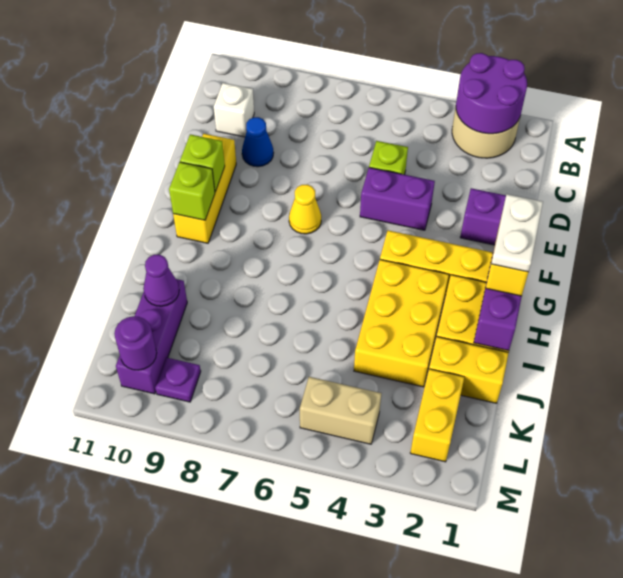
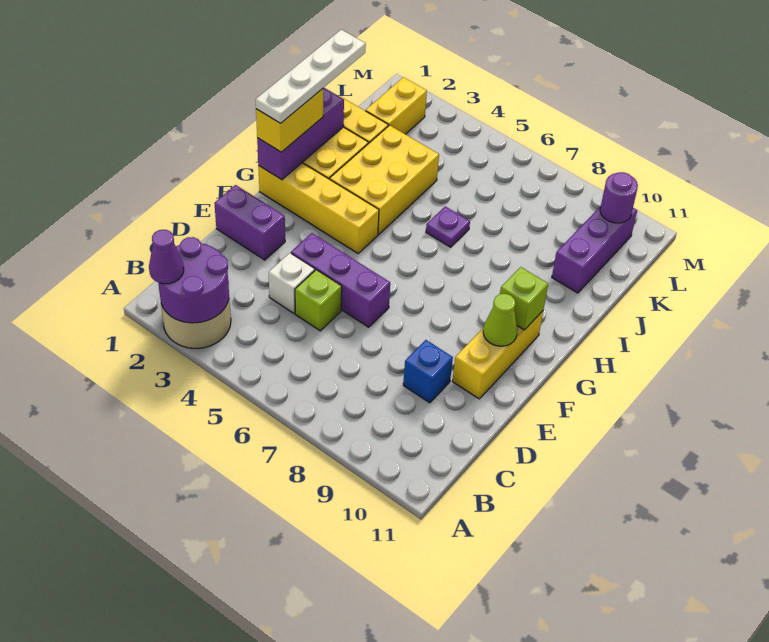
white brick C10 level 1 -> white brick D4 level 1
blue cone D9 level 1 -> blue brick D9 level 1
purple brick E4:E5 level 1 -> purple brick E4:E6 level 1
yellow cone F7 level 1 -> none
lime brick F10 level 2 -> lime cone F10 level 2
white plate G1:H1 level 4 -> white plate G1:J1 level 4
purple cone J10 level 2 -> purple cone A2 level 3
tan brick L4:L5 level 1 -> none
purple plate L9 level 1 -> purple plate I6 level 1

